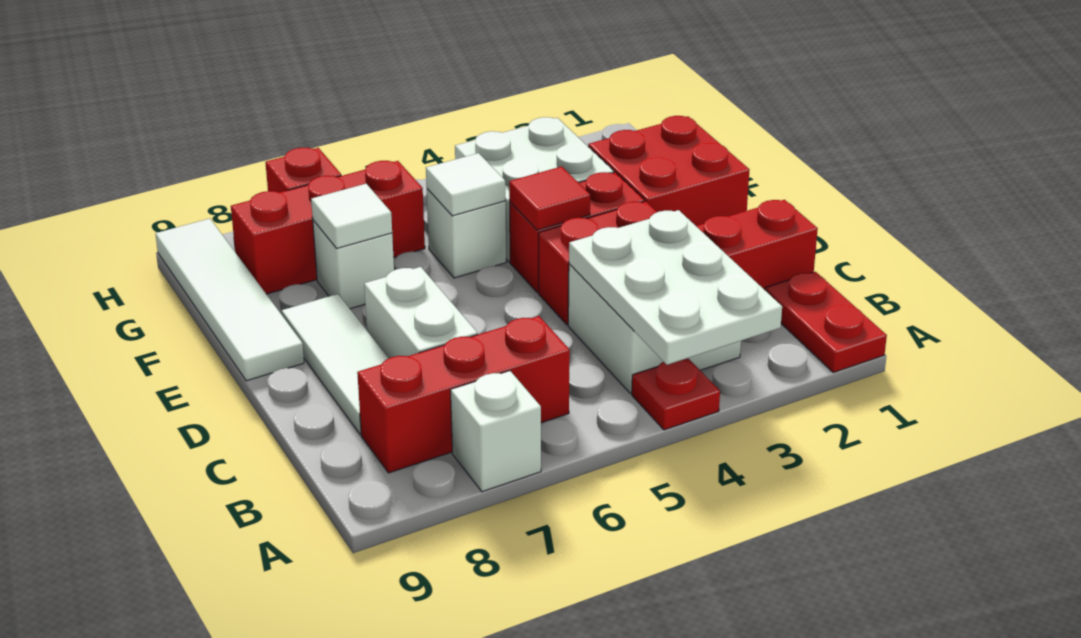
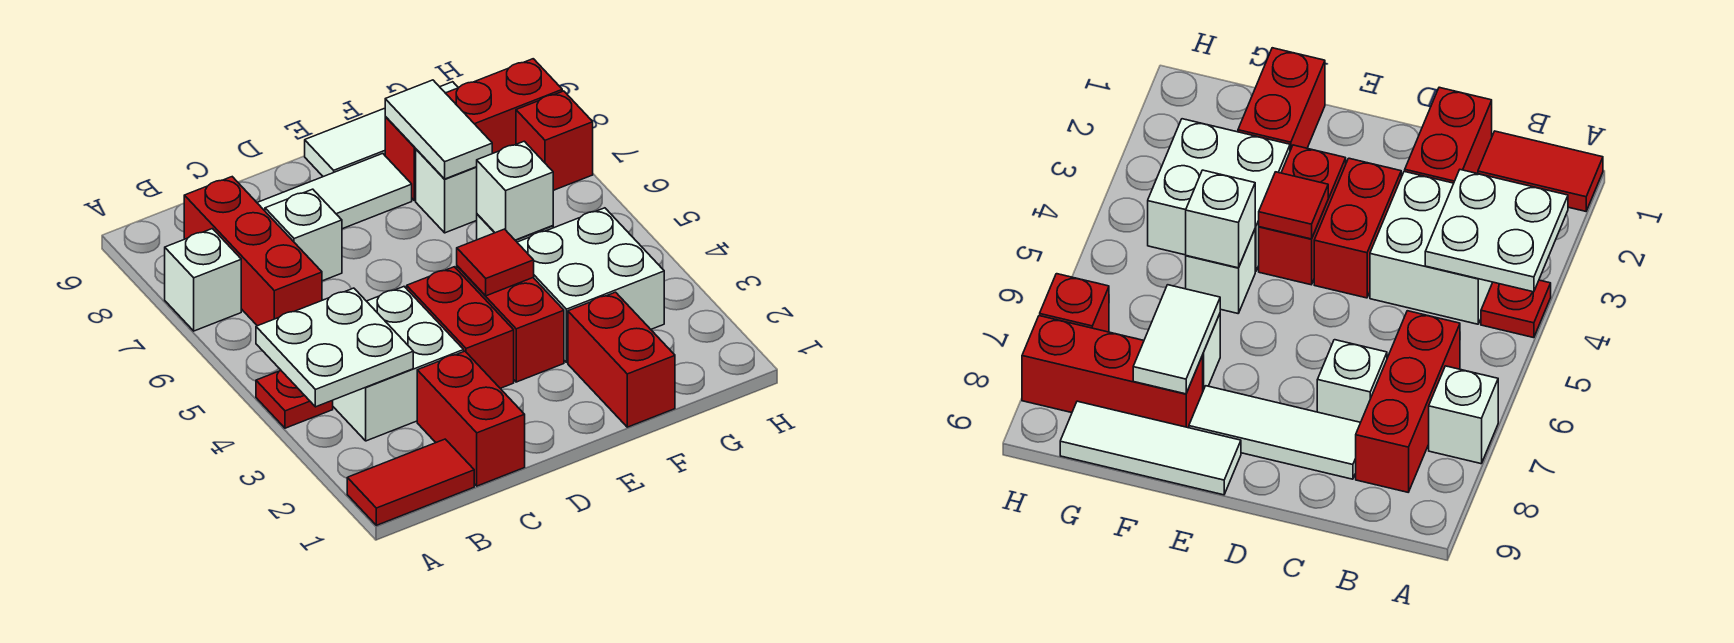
red plate A1:B1 level 1 -> red tile A1:B1 level 1
white plate A3:C4 level 2 -> white plate A3:B4 level 2
white brick C7:D7 level 1 -> white brick C7 level 1
red brick E1:F2 level 1 -> red brick F1:F2 level 1
white tile E9:H9 level 1 -> white tile E9:G9 level 1
white tile F5 level 2 -> white brick F5 level 2
white tile F7 level 2 -> white tile F7:F8 level 2
red brick G6:G8 level 1 -> red brick F8:H8 level 1

